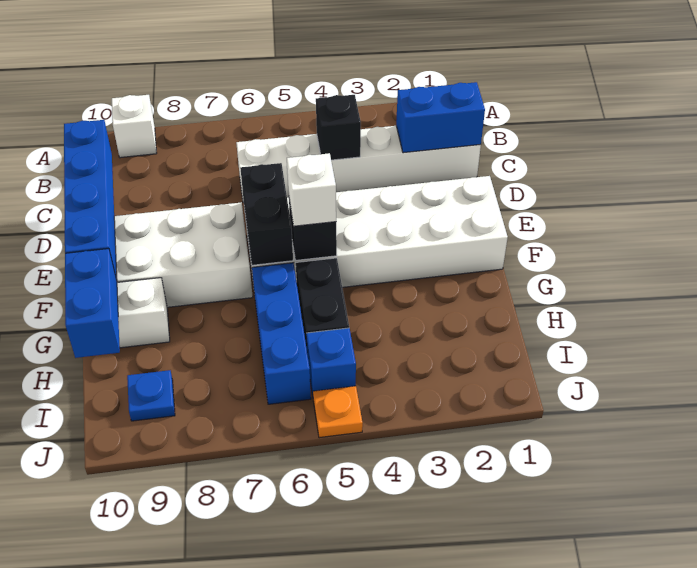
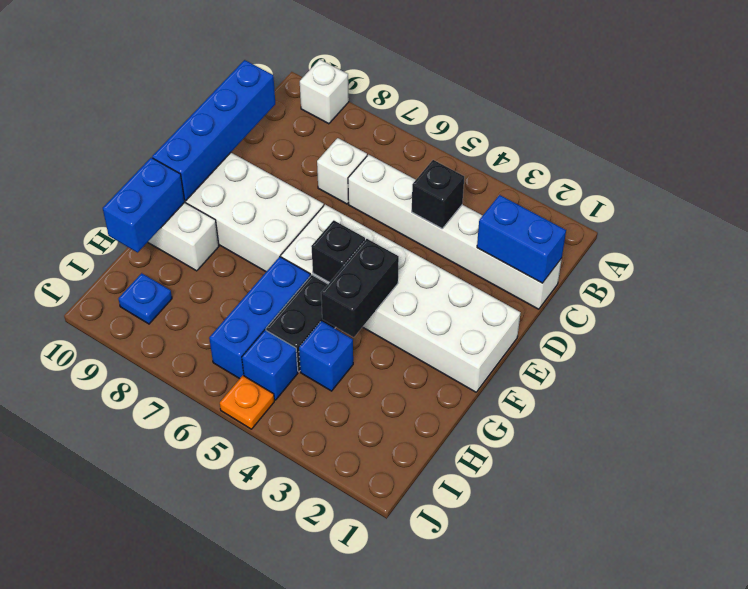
black brick E6:F6 level 2 -> black brick F4:G4 level 2
white brick F5 level 3 -> white brick C7 level 1
none -> blue brick H4 level 1

